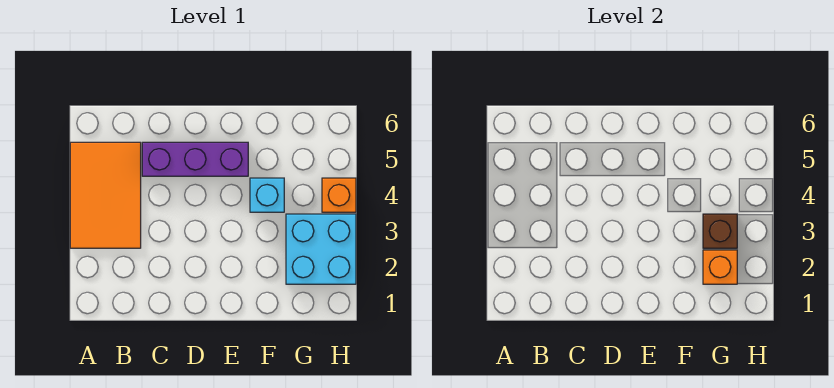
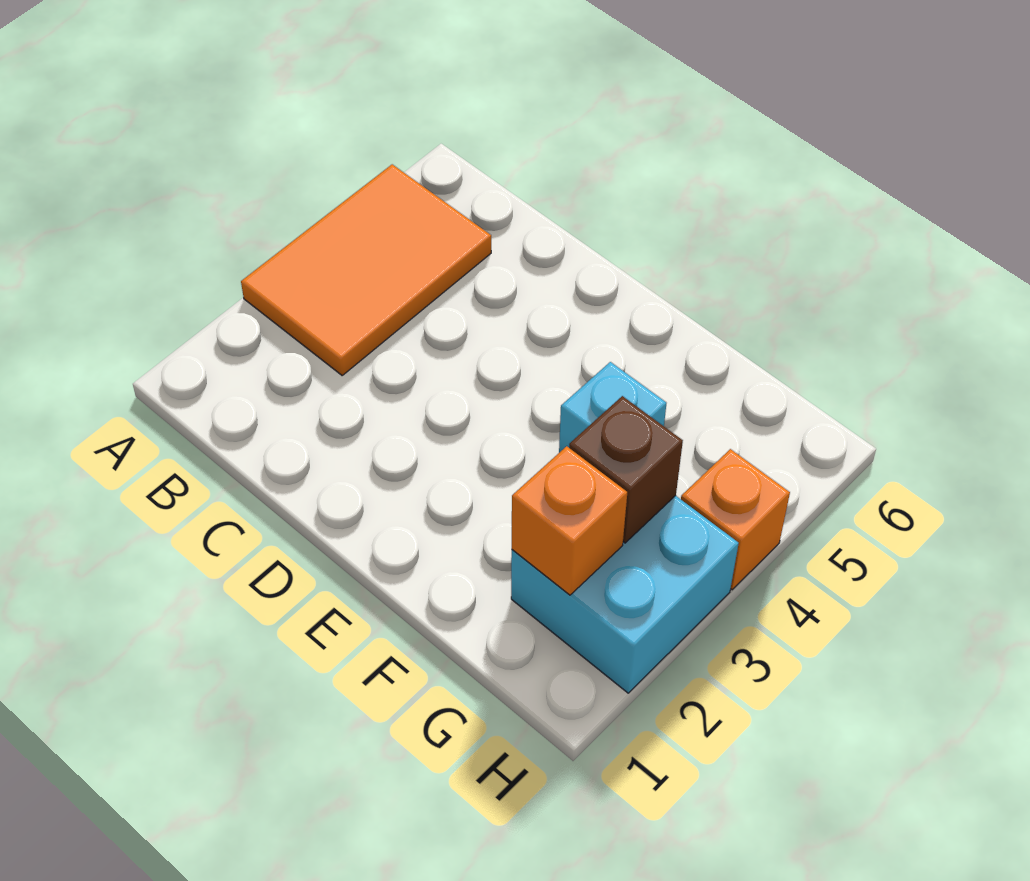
purple brick C5:E5 level 1 -> none

